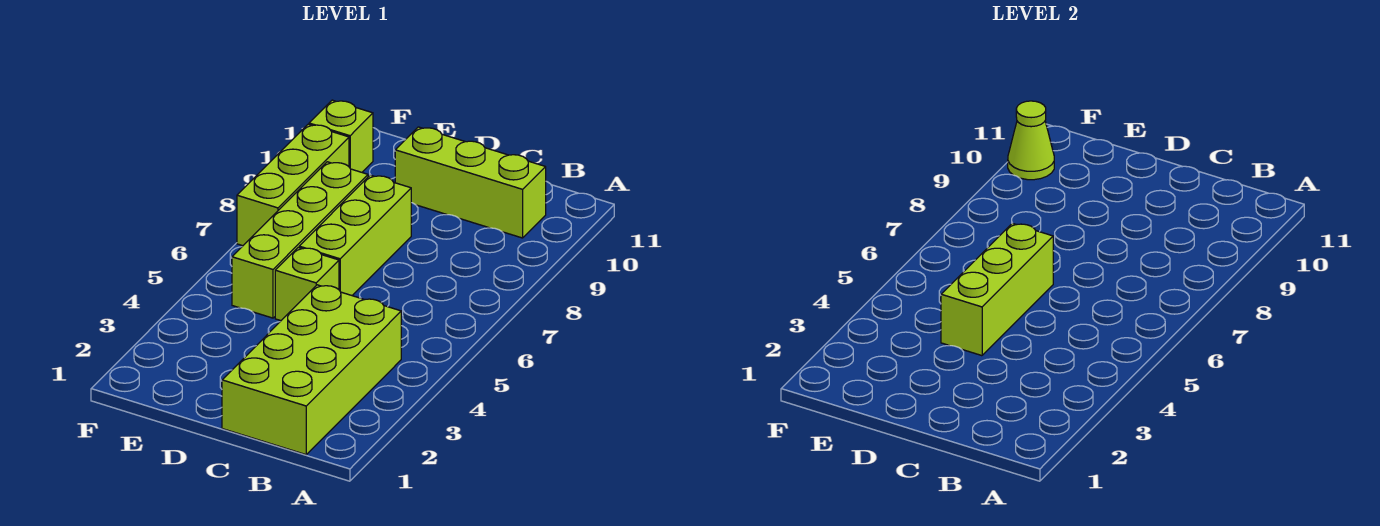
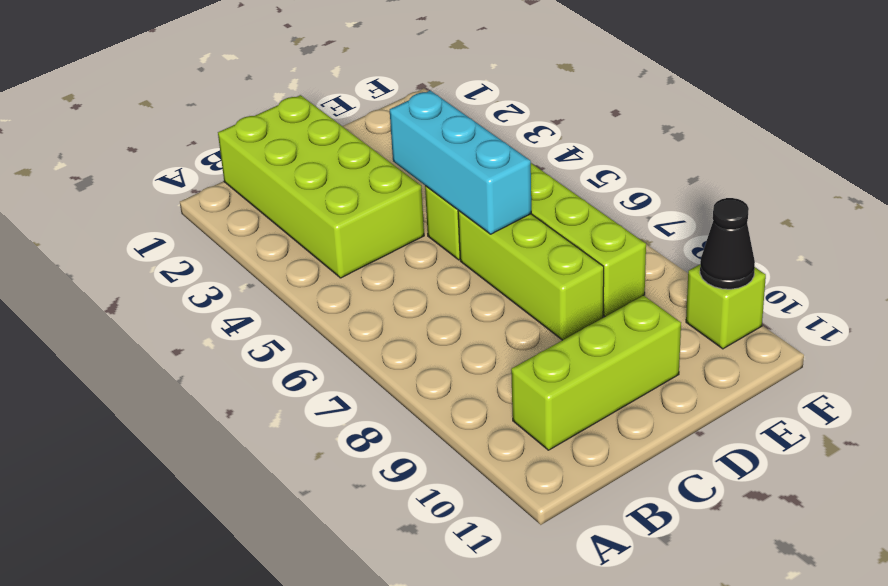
lime brick D4:D6 level 2 -> cyan brick D4:D6 level 2
lime brick F7:F9 level 1 -> none
lime cone F10 level 2 -> black cone F10 level 2

